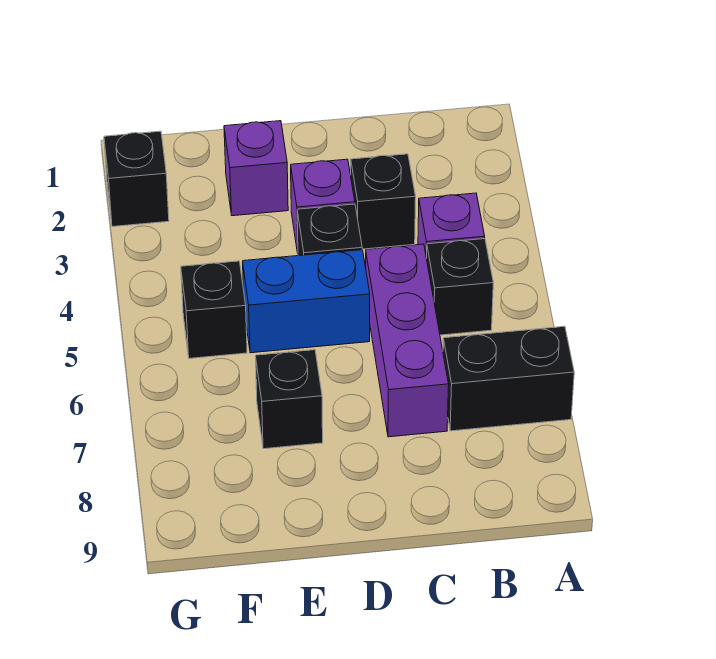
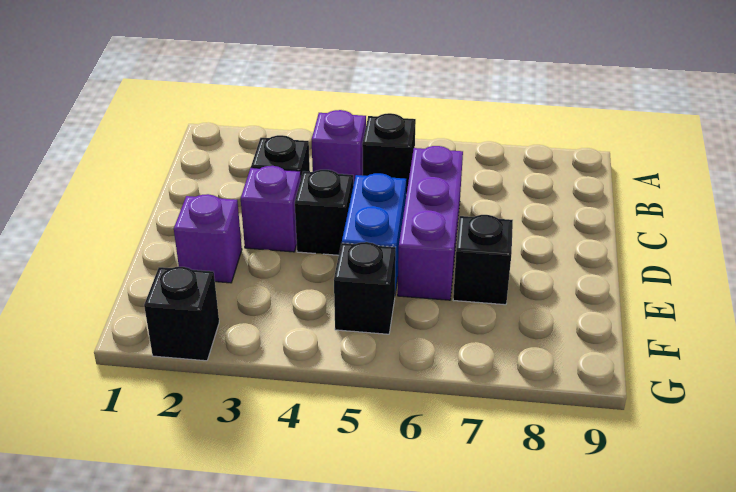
black brick A7:B7 level 1 -> none
purple brick C5:C7 level 1 -> purple brick C6:E6 level 1

